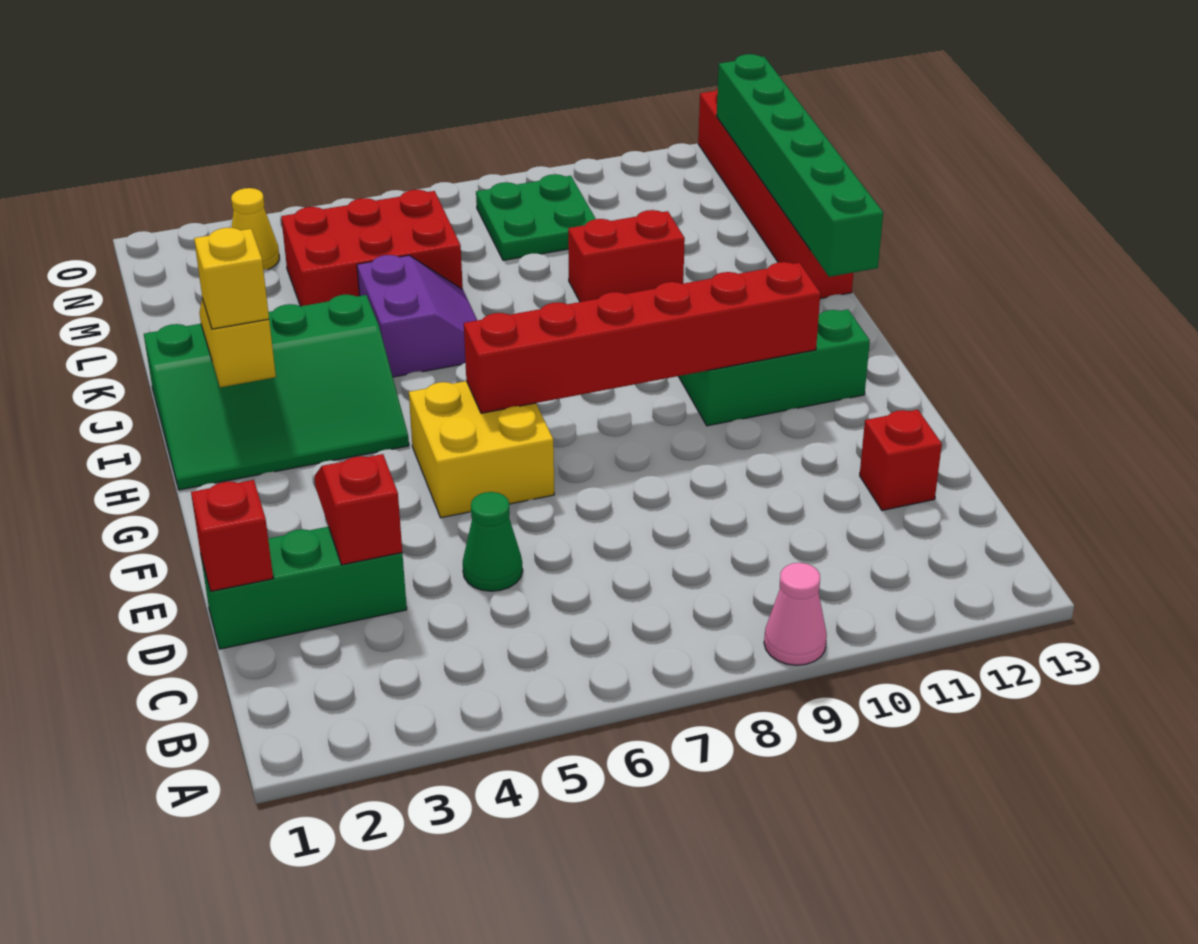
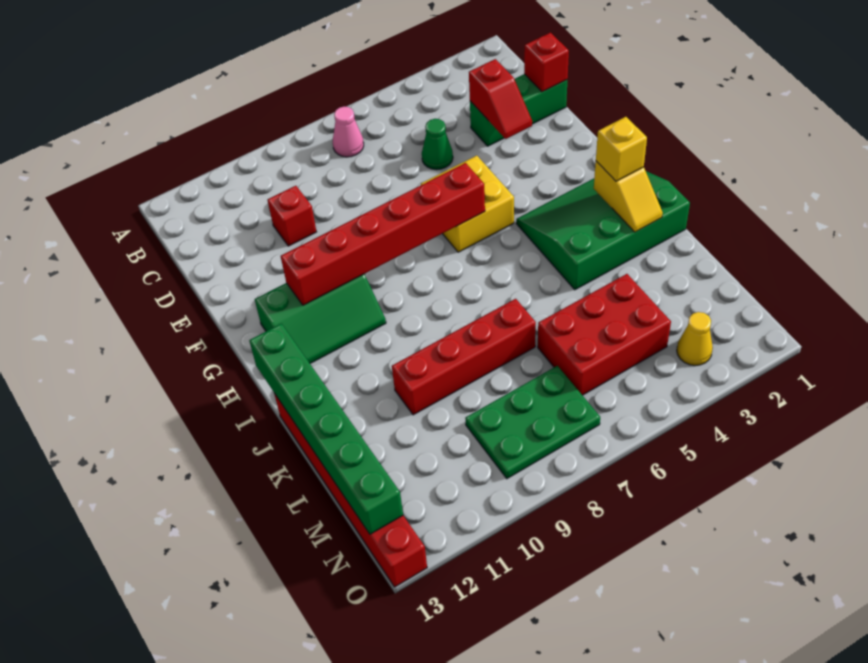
pink cone A9 level 1 -> pink cone B7 level 1
red brick D12 level 1 -> red brick D10 level 1
purple slope J5:K6 level 1 top 5 -> none
red brick K9:K10 level 1 -> red brick K7:K10 level 1
green plate M8:N9 level 1 -> green plate M7:N9 level 1

